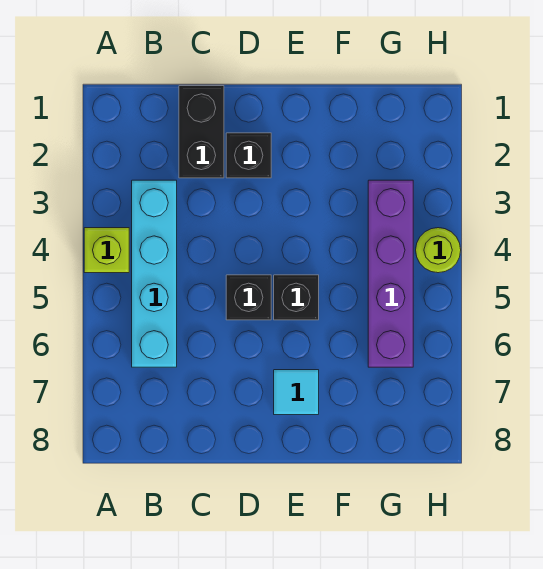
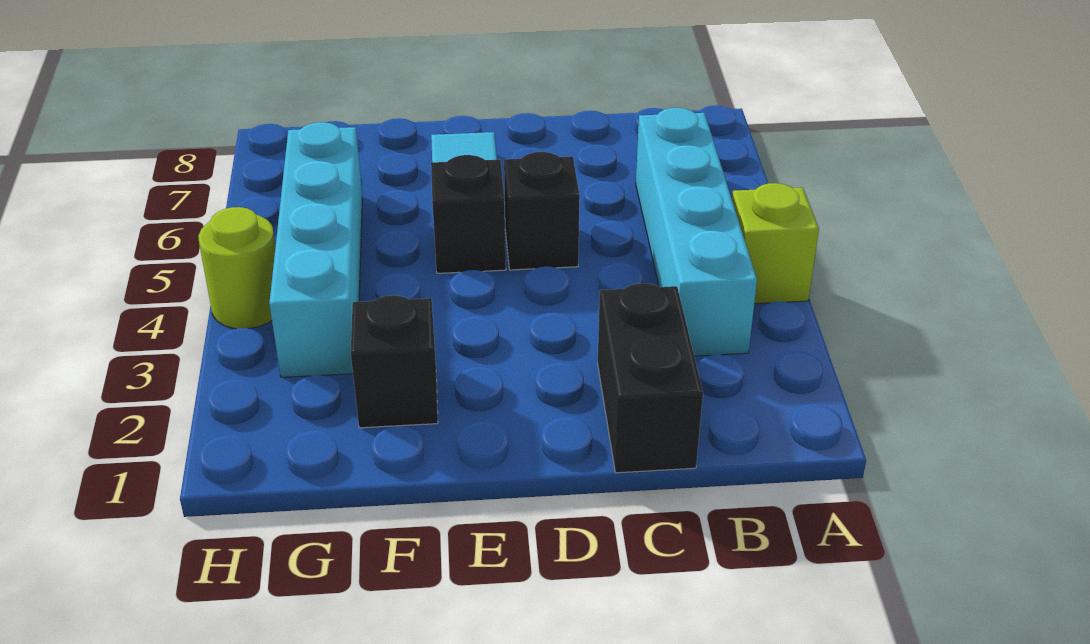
black brick D2 level 1 -> black brick F2 level 1
purple brick G3:G6 level 1 -> cyan brick G3:G6 level 1

